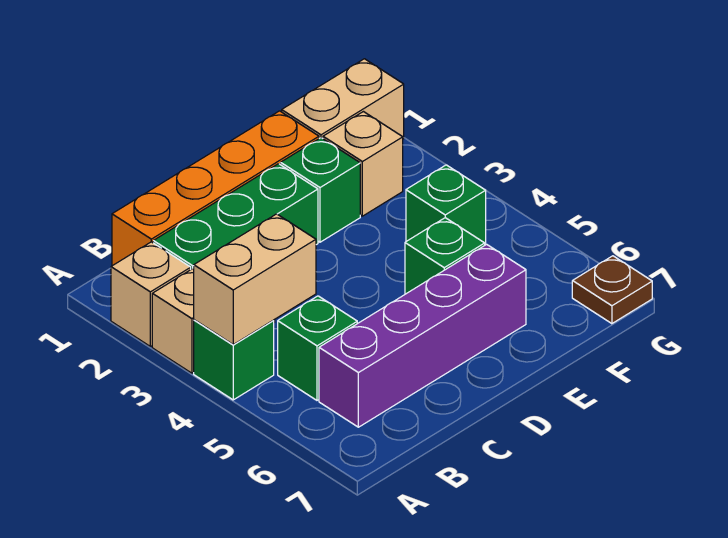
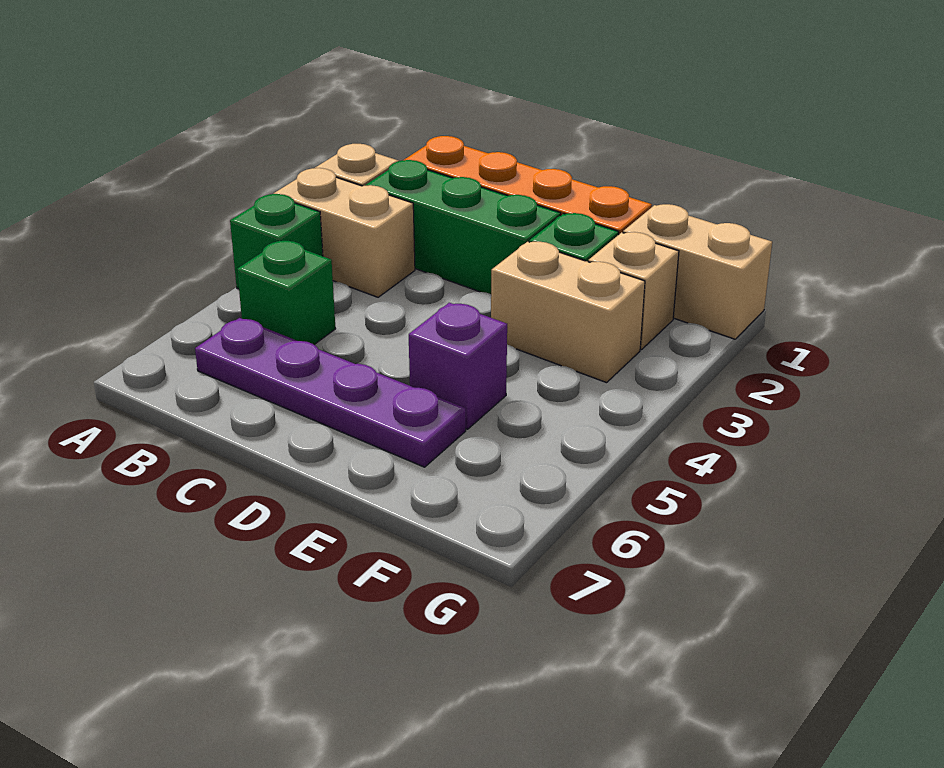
tan brick A4:B4 level 2 -> tan brick E3:F3 level 1
purple brick B6:E6 level 1 -> purple plate B6:E6 level 1
green brick E5 level 1 -> purple brick E5 level 1
green brick F4 level 1 -> none
brown plate G7 level 1 -> none

